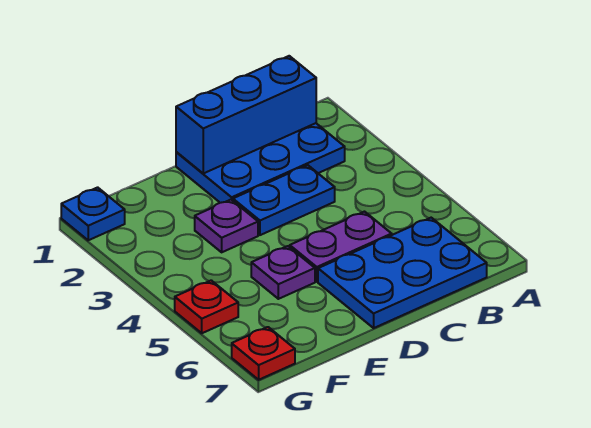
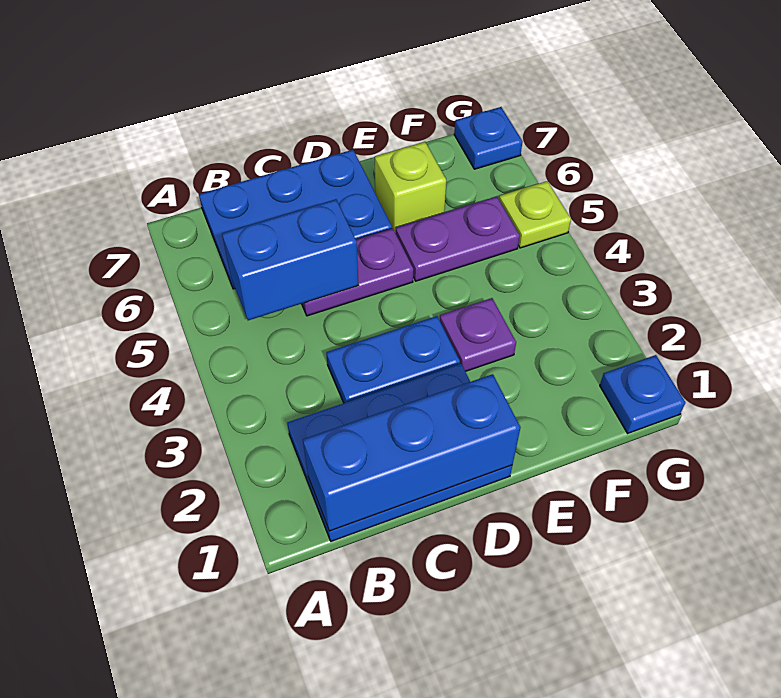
none -> blue brick B5:C5 level 2
purple plate E5 level 1 -> purple plate E5:F5 level 1
none -> lime brick E6 level 1
red plate G5 level 1 -> lime plate G5 level 1
red plate G7 level 1 -> blue plate G7 level 1

